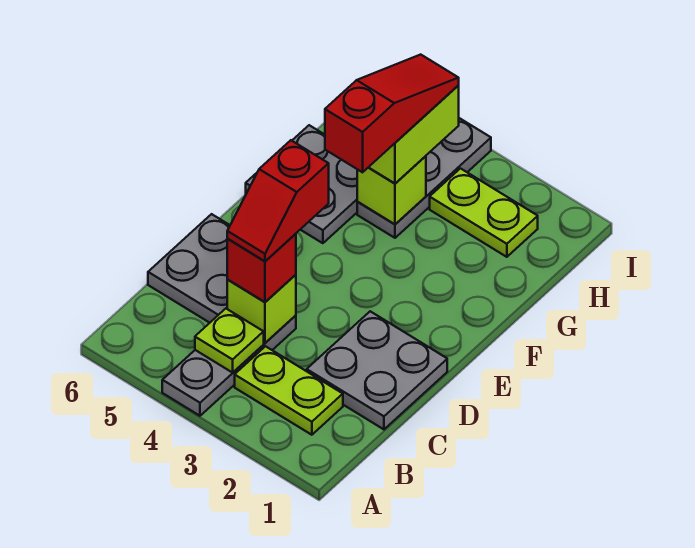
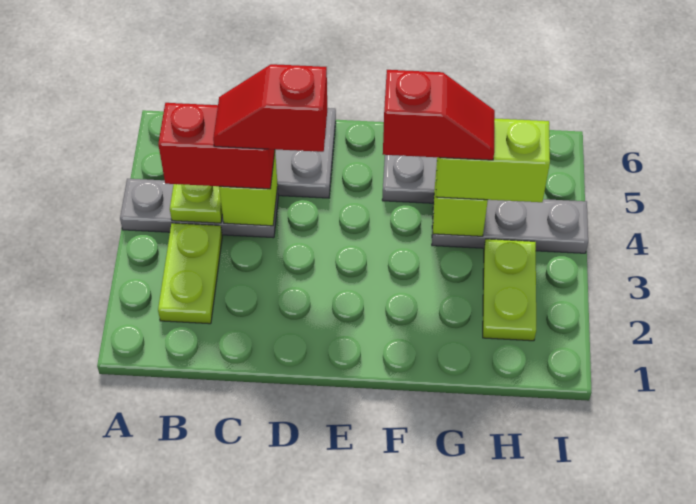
grey plate C1:D2 level 1 -> none
red brick C4 level 3 -> red brick B4:C4 level 3
red slope F4:H4 level 4 top F -> red slope F4:G4 level 4 top F

